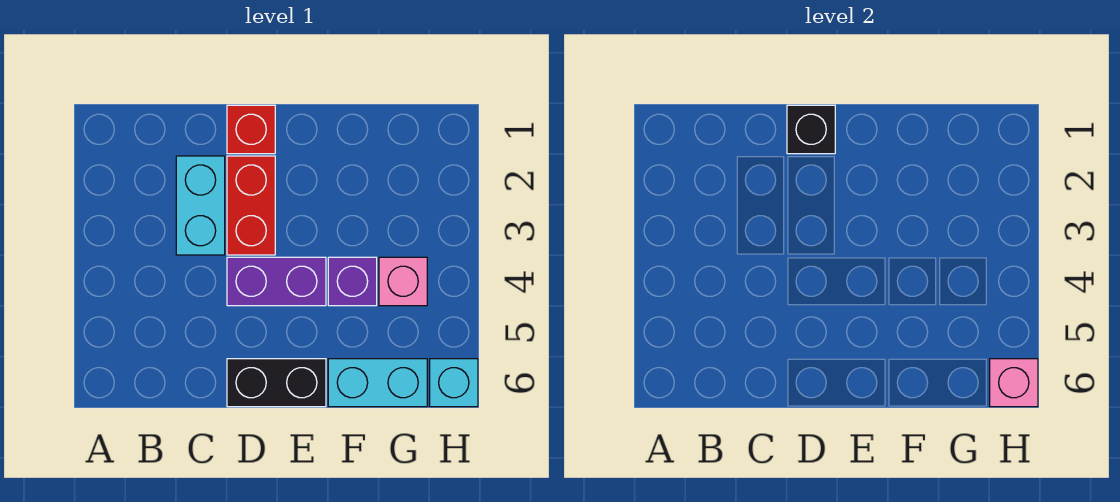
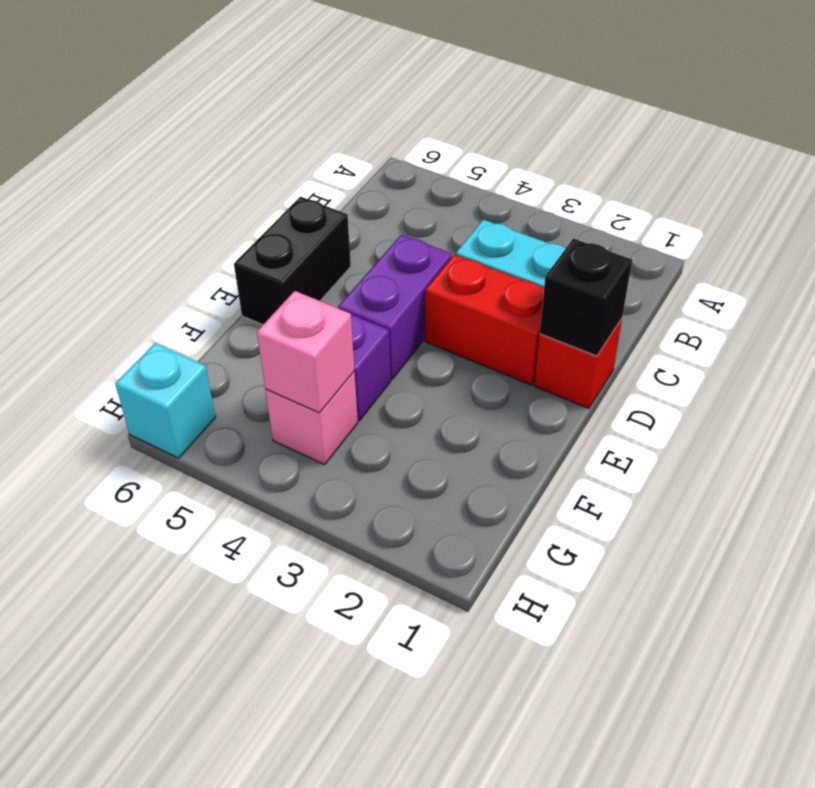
cyan brick F6:G6 level 1 -> none
pink brick H6 level 2 -> pink brick G4 level 2

